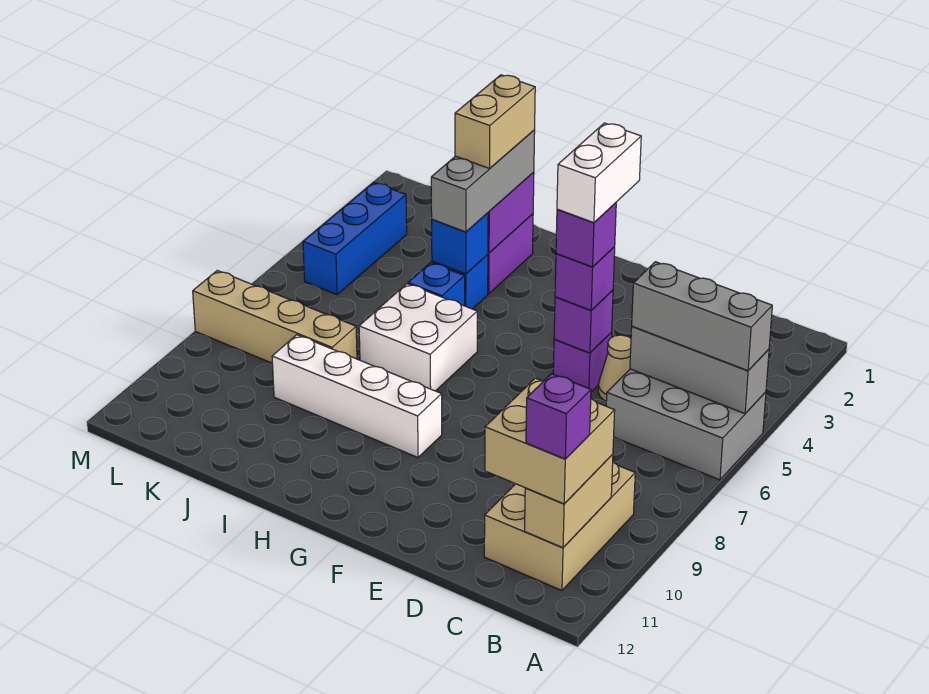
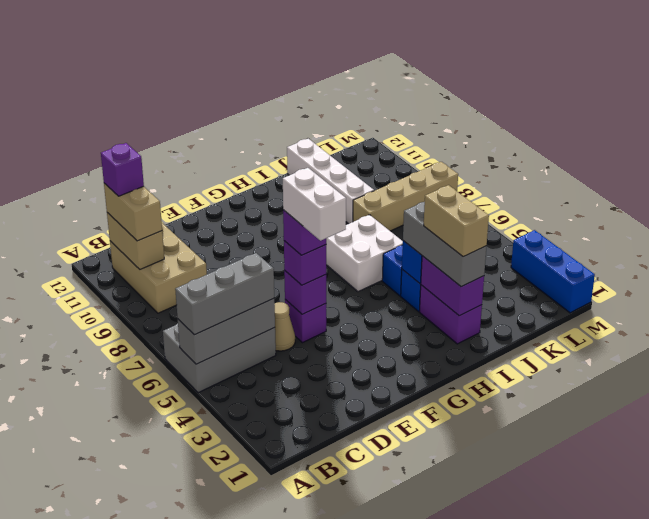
tan brick B10:C11 level 3 -> tan brick B10:B11 level 3
white brick G9:J9 level 1 -> white brick J9:J12 level 1
blue brick L3:L5 level 1 -> blue brick M1:M3 level 1

